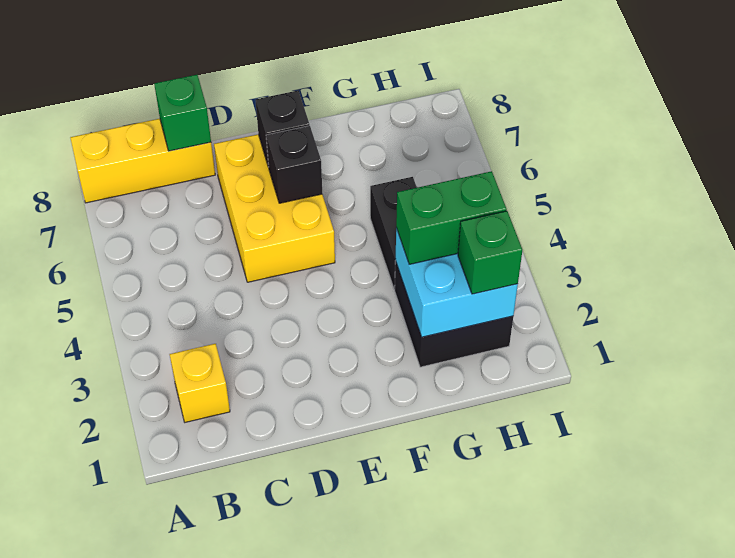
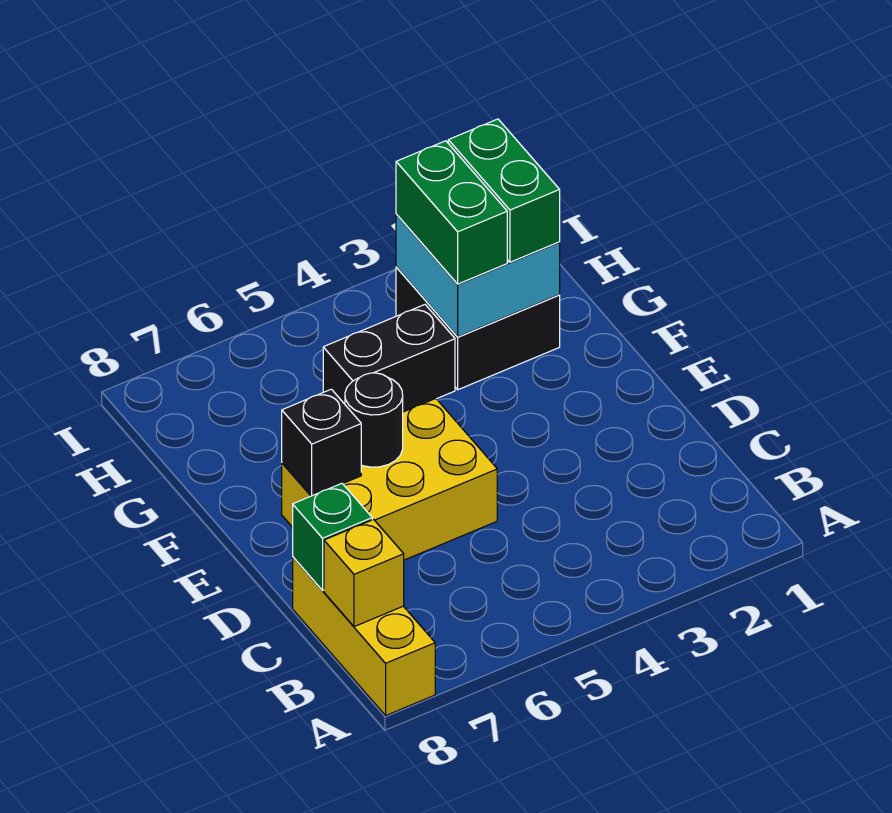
yellow brick B2 level 1 -> yellow brick B8 level 2
black brick E6 level 2 -> black round brick E6 level 2
green brick H2 level 3 -> green brick G2:H2 level 3

